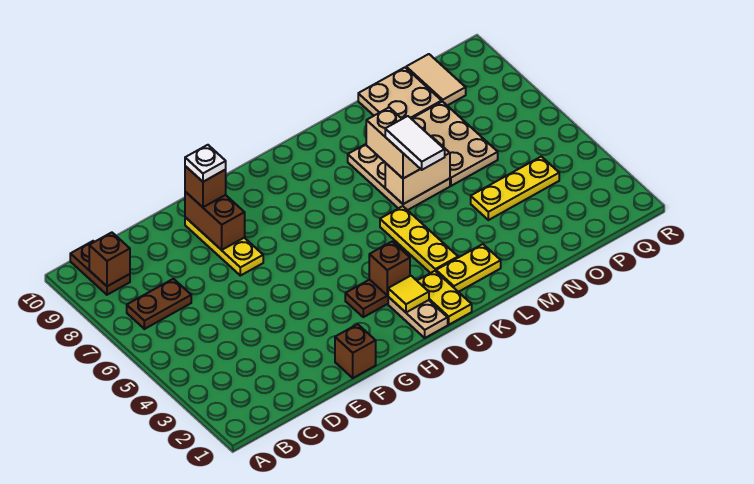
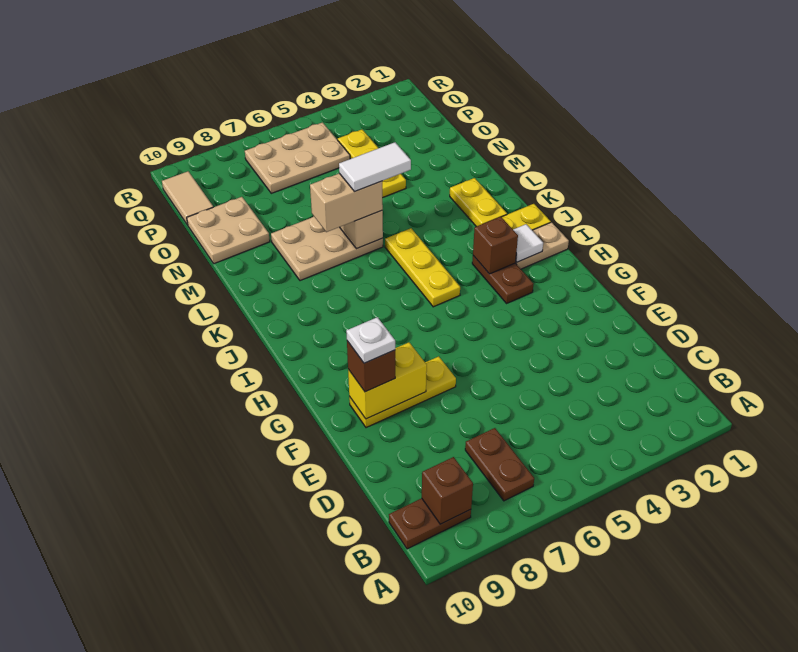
brown brick F1 level 1 -> none
brown brick F8:F9 level 2 -> yellow brick F8:F9 level 2
yellow tile I2 level 2 -> white tile I2 level 2
yellow plate K3:K5 level 1 -> yellow plate I5:K5 level 1
tan plate N6:O8 level 1 -> tan plate P5:Q7 level 1
tan tile P9:P10 level 1 -> tan tile P10:Q10 level 1

